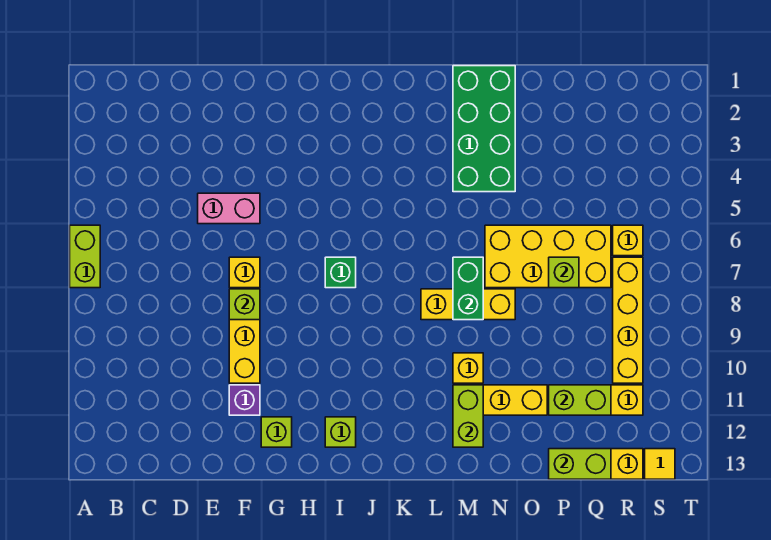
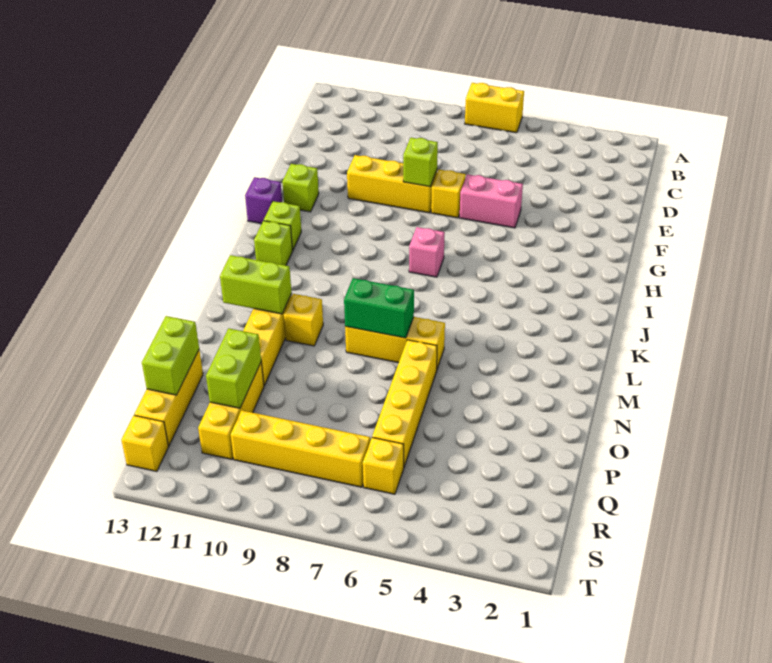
lime brick A6:A7 level 1 -> yellow brick A6:A7 level 1
pink brick E5:F5 level 1 -> pink brick F5:F6 level 1
purple brick F11 level 1 -> purple brick H13 level 1
green brick I7 level 1 -> pink brick I7 level 1
yellow brick L8:N8 level 1 -> yellow brick M6:M8 level 1
green brick M1:N4 level 1 -> none
yellow brick N6:Q7 level 1 -> yellow brick N6:Q6 level 1
lime brick P7 level 2 -> lime brick J12 level 1
yellow tile S13 level 1 -> yellow brick S13 level 1

